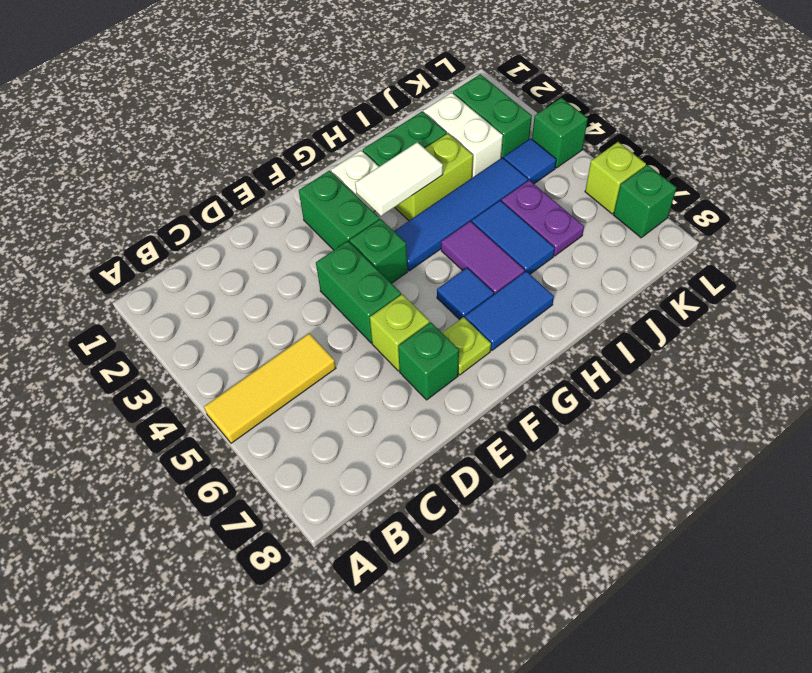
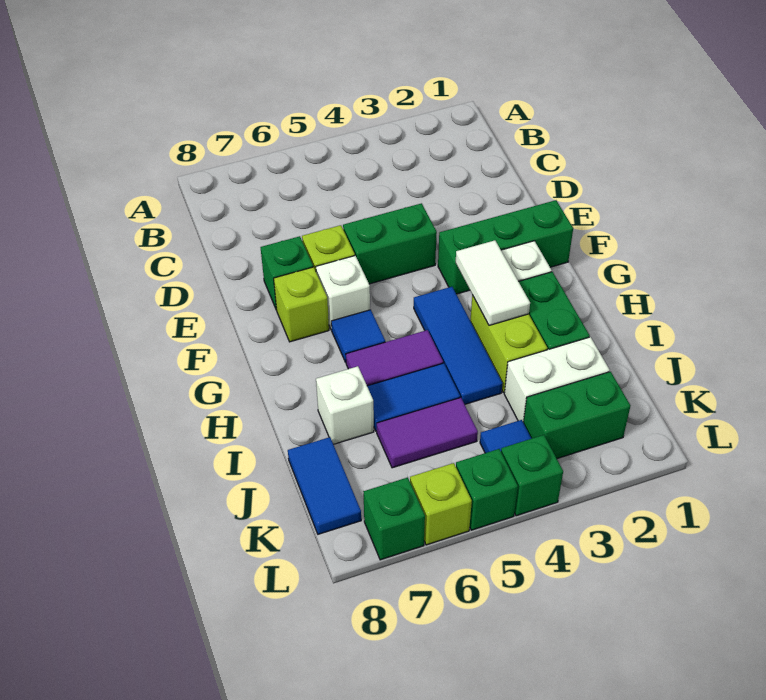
yellow tile A5:C5 level 1 -> none
green brick F2:F3 level 1 -> green brick F1:F3 level 1
green brick F4 level 1 -> green brick L5 level 1
none -> white brick F6 level 1
lime plate F7 level 1 -> lime brick F7 level 1
blue tile G4:J4 level 1 -> blue tile G4:I4 level 1
blue tile G7:H7 level 1 -> blue tile J8:K8 level 1
none -> white brick I7 level 1
purple plate J5:J6 level 1 -> purple tile J5:J6 level 1

